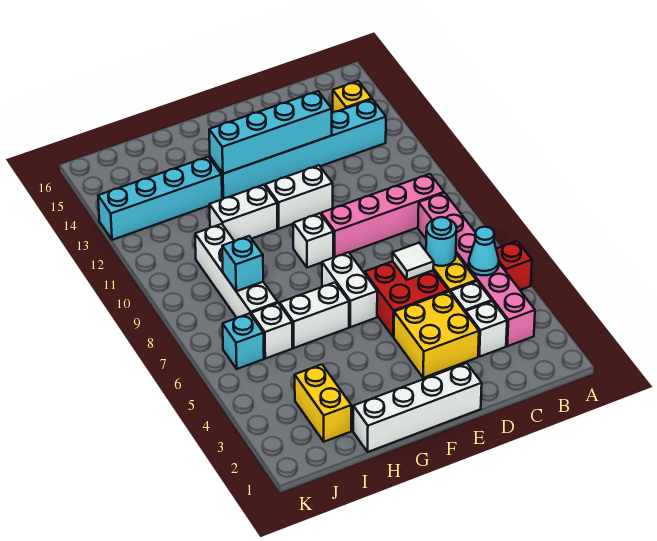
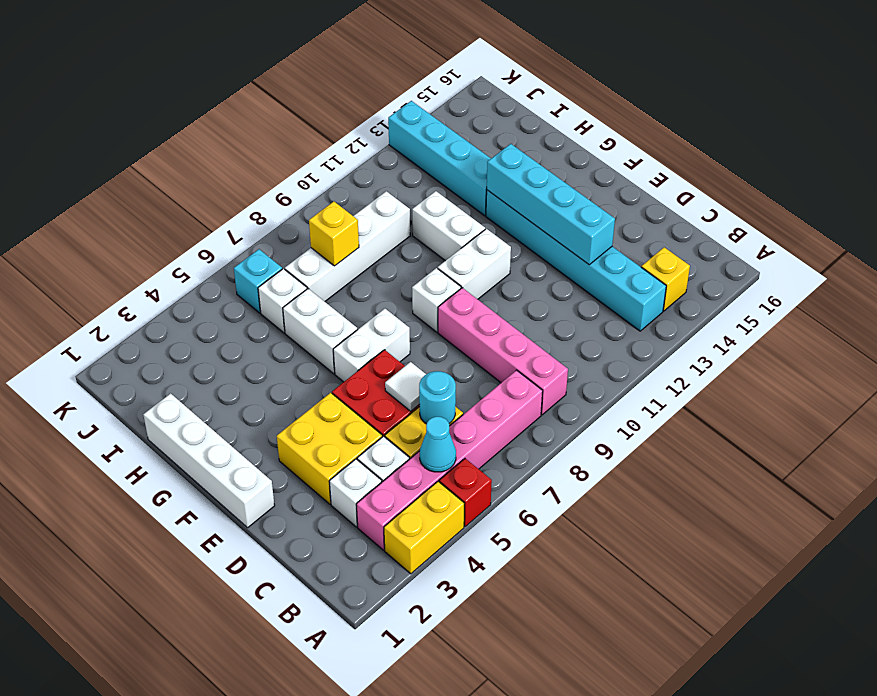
white brick E11:F11 level 1 -> white brick F10:F11 level 1
yellow brick I2:I3 level 1 -> yellow brick A3:A4 level 1
cyan brick I8 level 2 -> yellow brick I8 level 2

